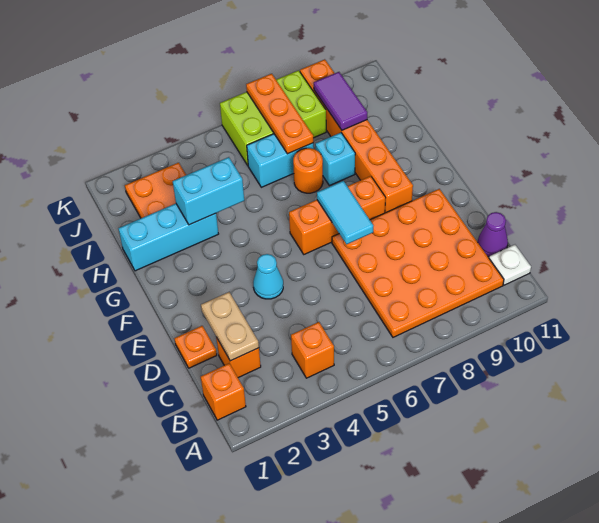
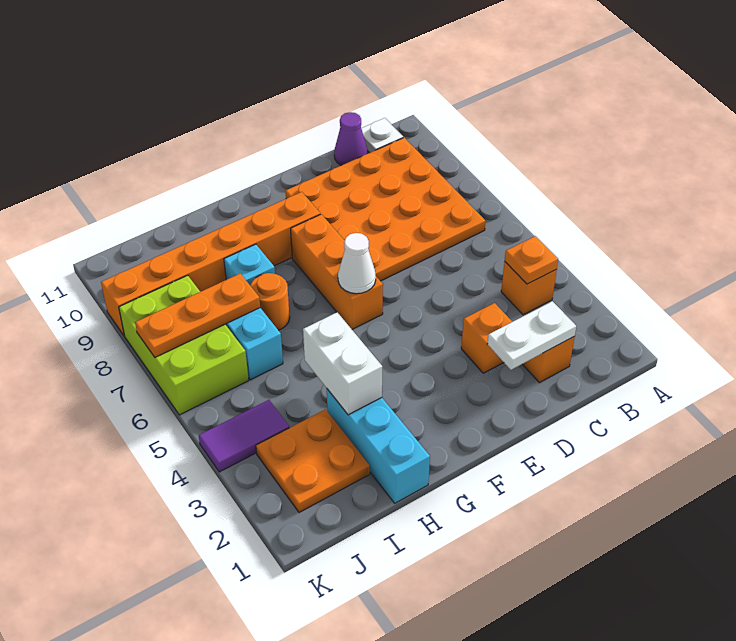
orange brick B1 level 1 -> orange brick D3 level 1
tan plate C2:D2 level 2 -> white plate C2:D2 level 2
orange plate D1 level 1 -> orange plate B4 level 2
cyan cone E4 level 1 -> none
cyan tile E7:F7 level 2 -> none
none -> white cone F6 level 2
cyan brick H3:H4 level 2 -> white brick H3:H4 level 2
purple tile I9:J9 level 2 -> purple tile J4:K4 level 1

